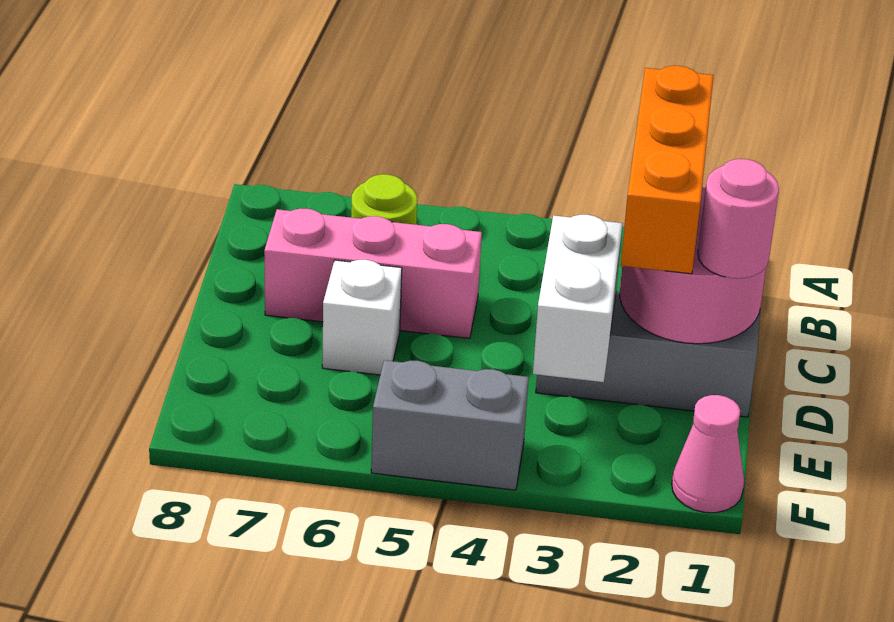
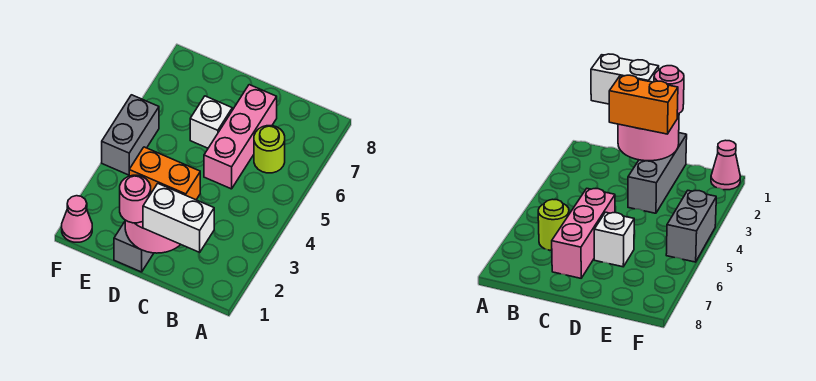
orange brick B2:D2 level 3 -> orange brick C2:D2 level 3
white brick D3:E3 level 2 -> white brick B1:C1 level 3

